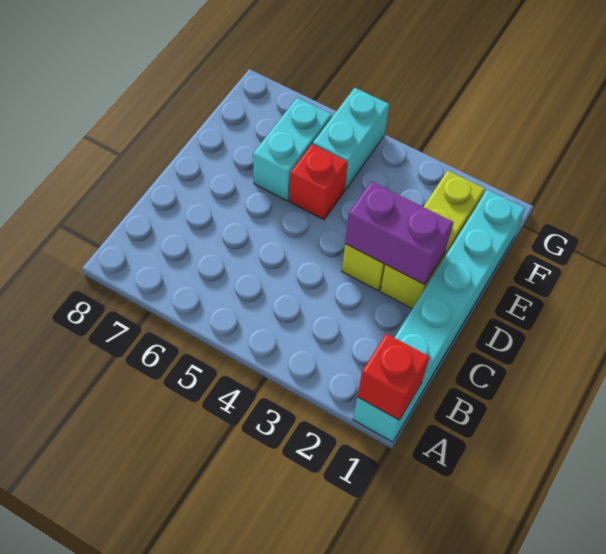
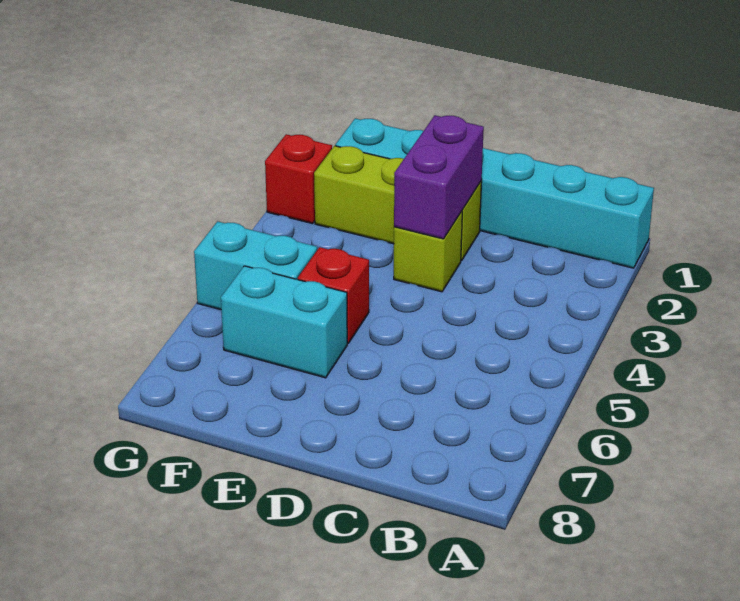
red brick A1 level 2 -> red brick G2 level 1

